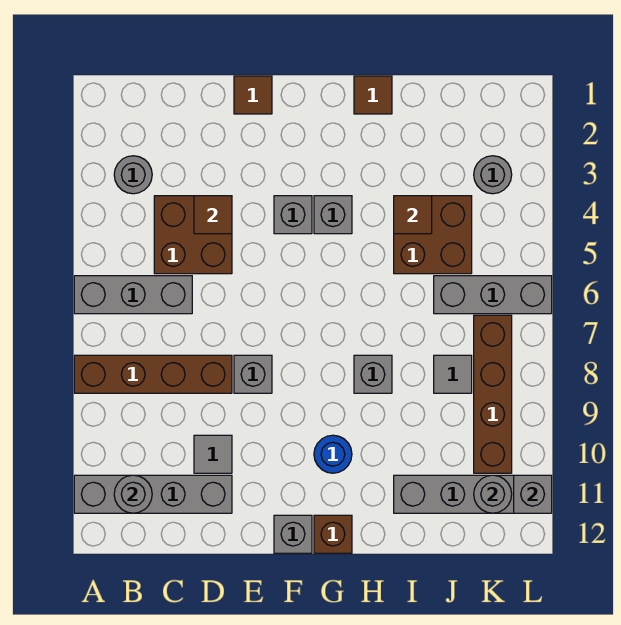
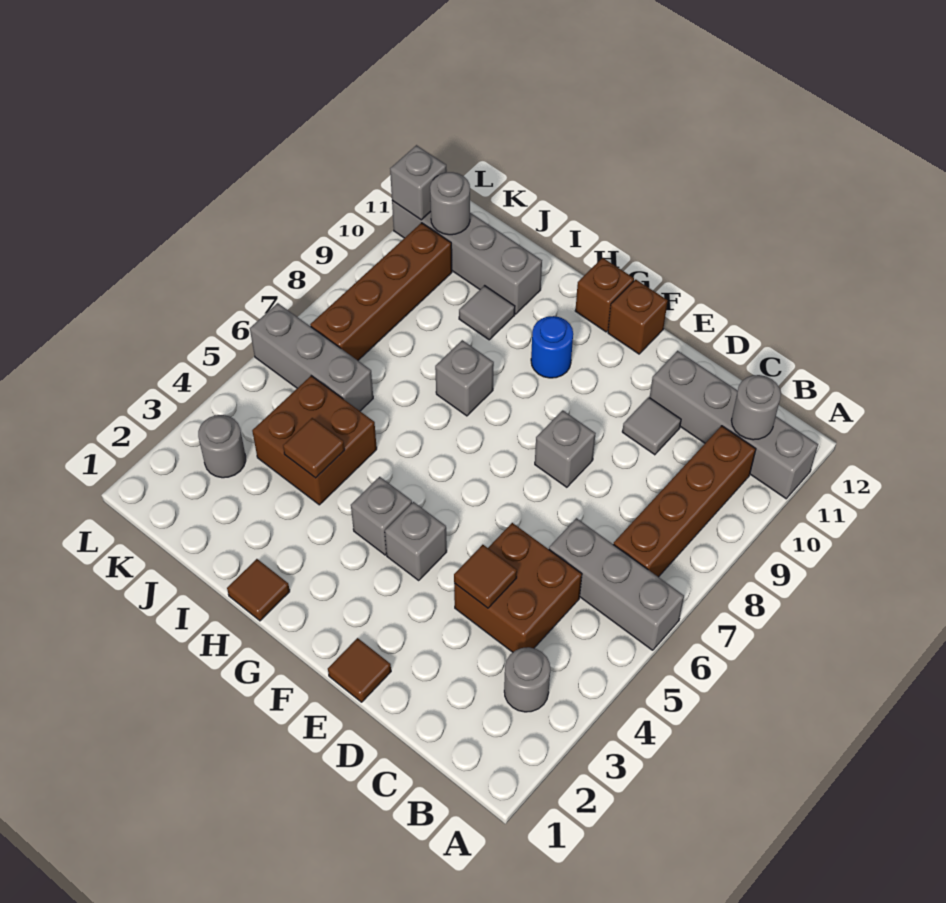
brown brick A8:D8 level 1 -> brown brick B7:B10 level 1
grey brick F12 level 1 -> brown brick F12 level 1
grey tile J8 level 1 -> grey tile I10 level 1

